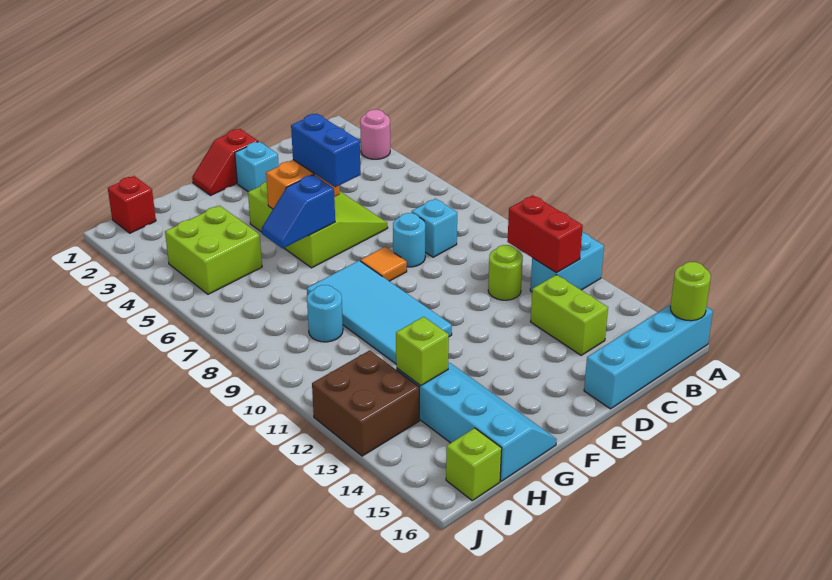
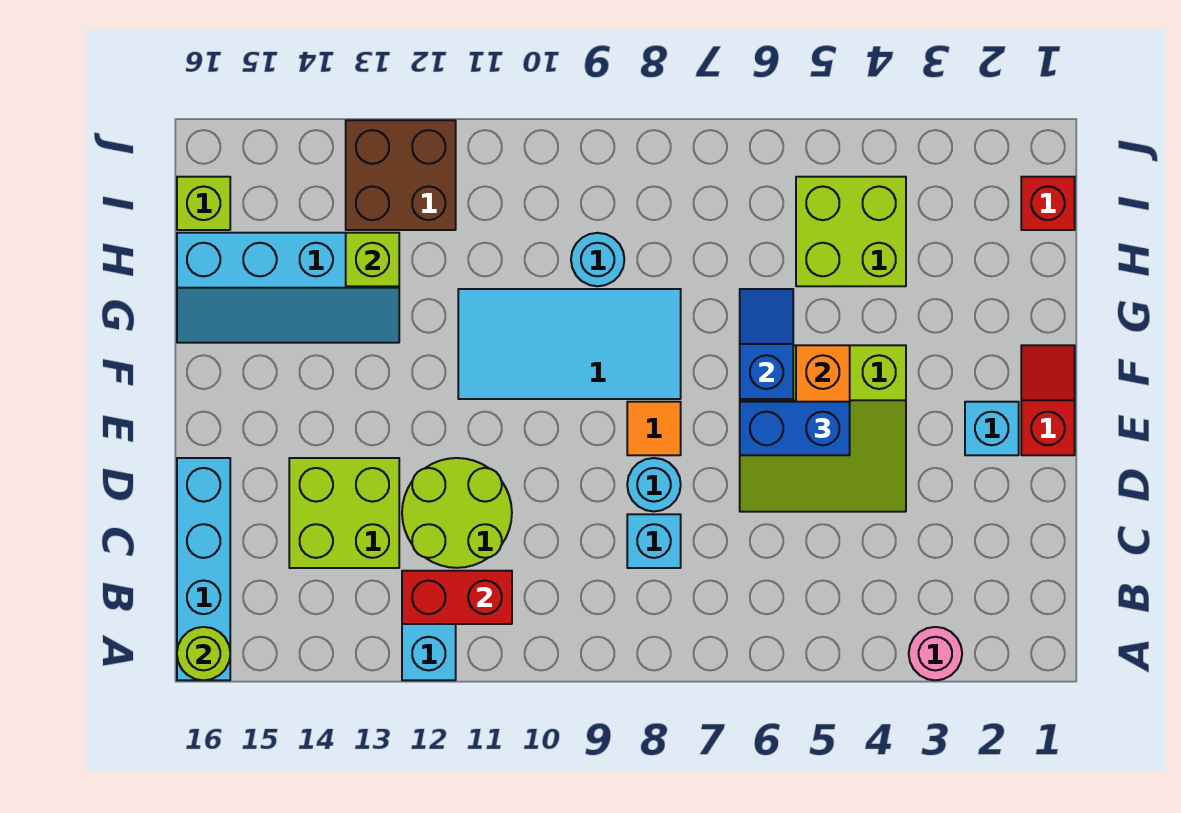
lime round brick C11 level 1 -> lime round brick C11:D12 level 1
lime brick C13:C14 level 1 -> lime brick C13:D14 level 1

